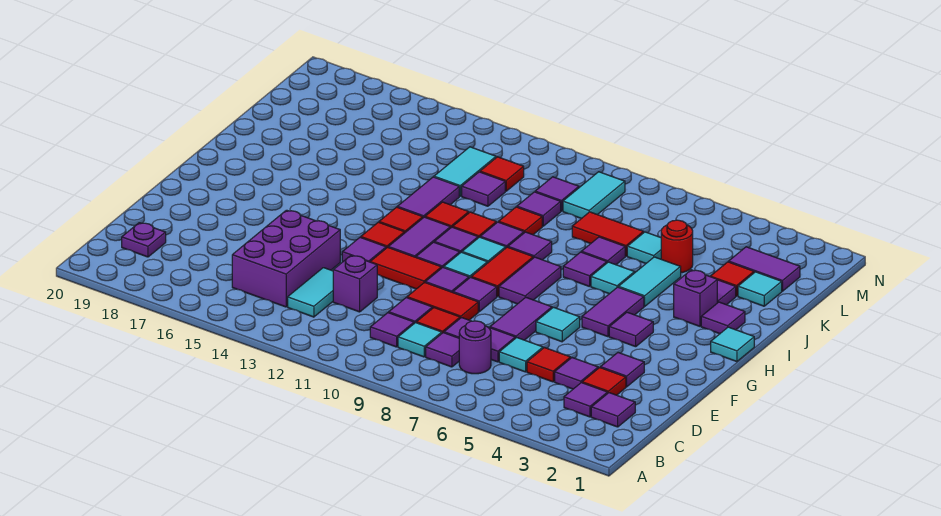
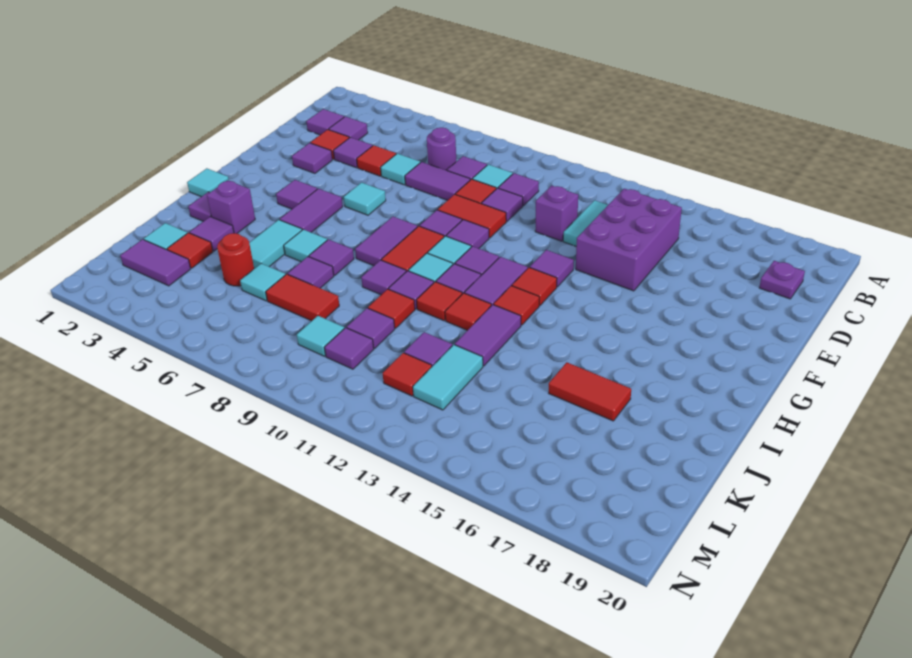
purple tile E7:F7 level 1 -> none
red tile F11:F12 level 1 -> red tile J16:J17 level 1
cyan tile L9:M9 level 1 -> cyan tile L9 level 1

